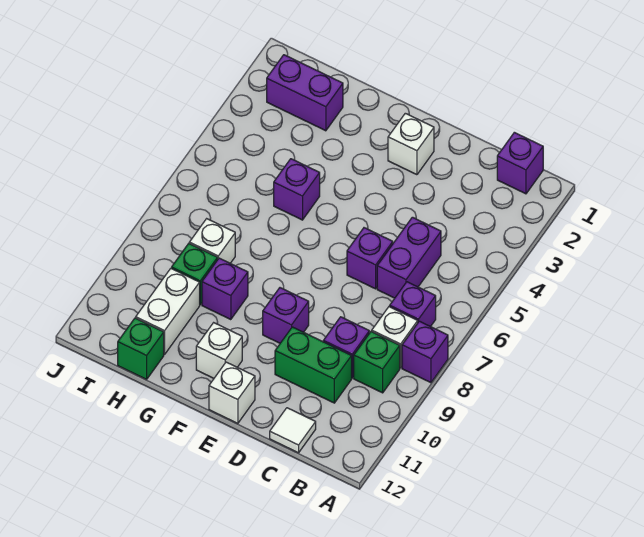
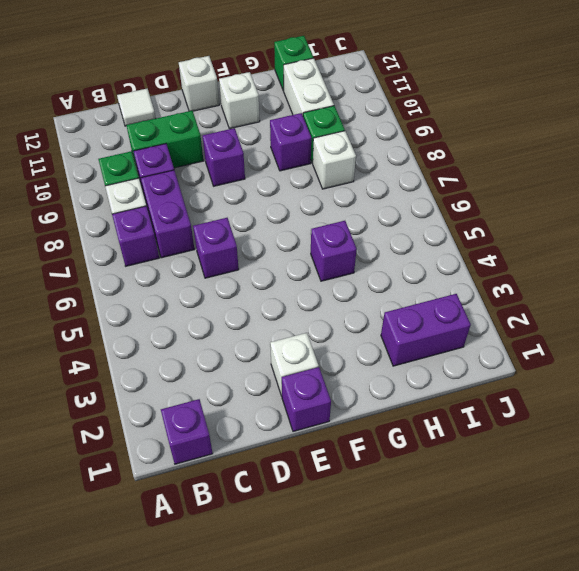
purple brick A8 level 1 -> purple brick E1 level 1
purple brick C5:C6 level 1 -> purple brick C7:C8 level 1

